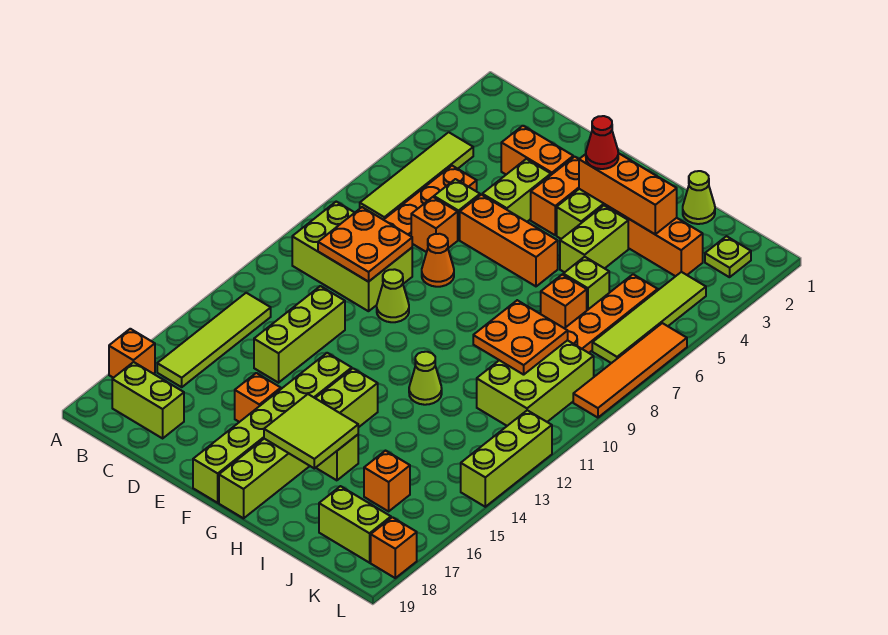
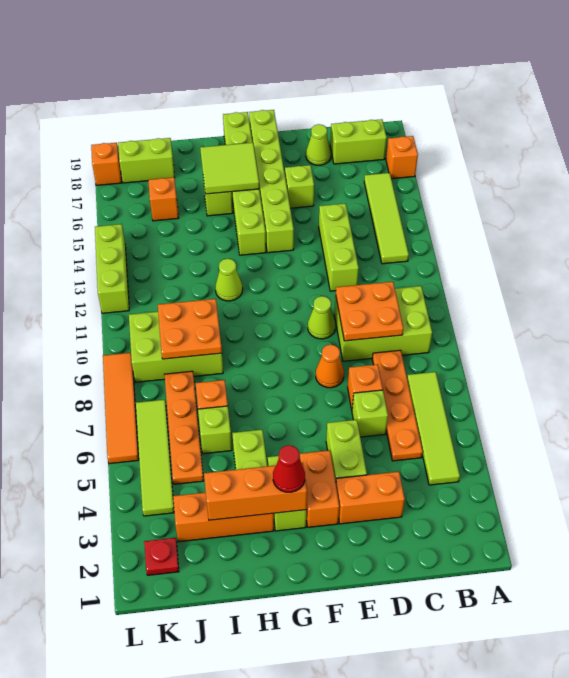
orange brick E6:G6 level 1 -> none
orange brick E16 level 1 -> lime brick E16 level 1
lime cone I1 level 1 -> lime cone D18 level 1
lime brick J9:K11 level 1 -> lime brick I9:K10 level 1
lime plate K2 level 1 -> red plate K2 level 1

